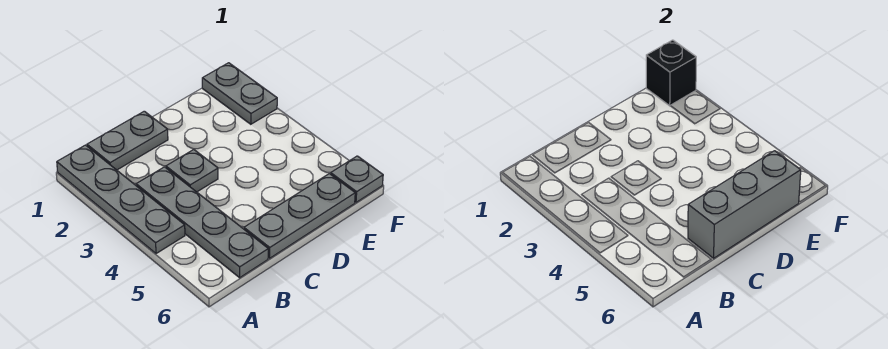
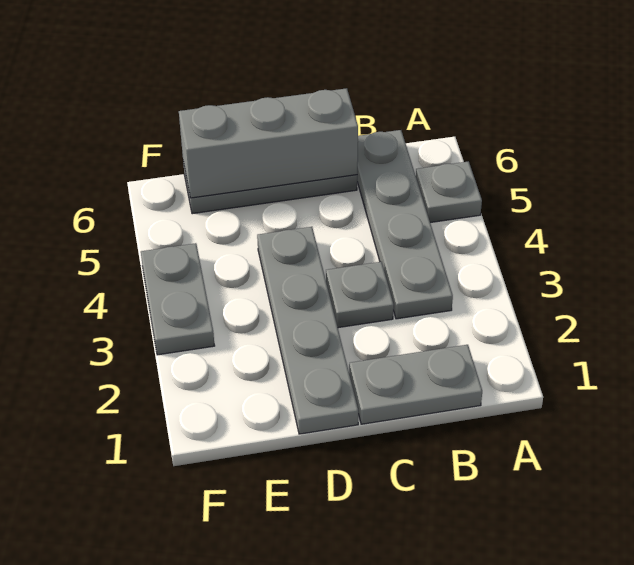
grey plate A1:A4 level 1 -> grey plate D1:D4 level 1
grey plate F1:F2 level 1 -> grey plate F3:F4 level 1
black brick F1 level 2 -> none
grey plate F6 level 1 -> grey plate A5 level 1

